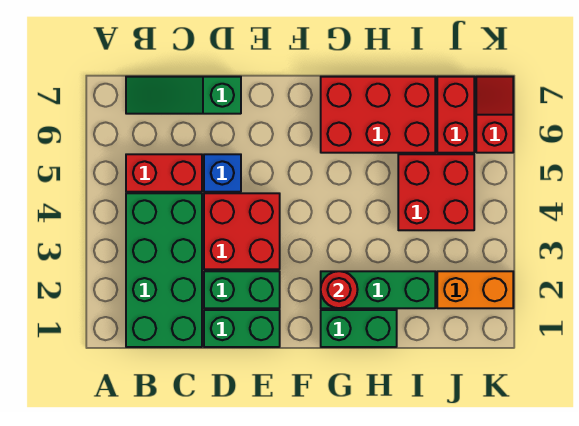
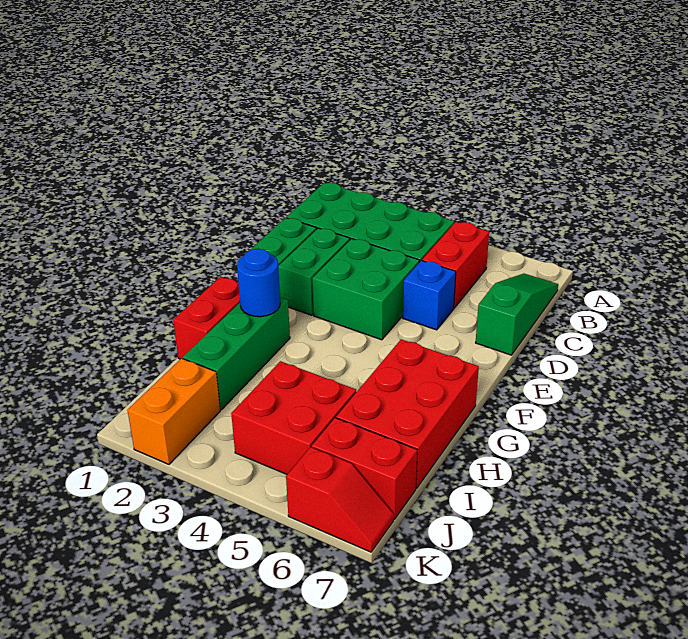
red brick D3:E4 level 1 -> green brick D3:E4 level 1
green brick G1:H1 level 1 -> red brick G1:H1 level 1
red round brick G2 level 2 -> blue round brick G2 level 2

